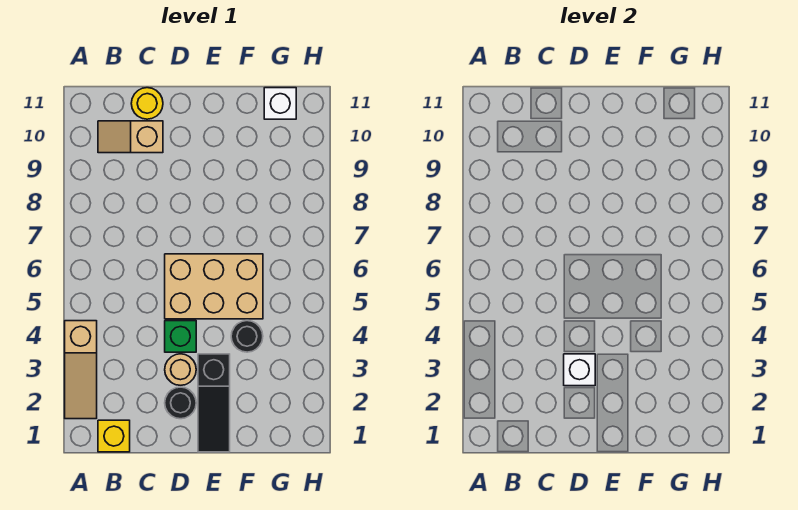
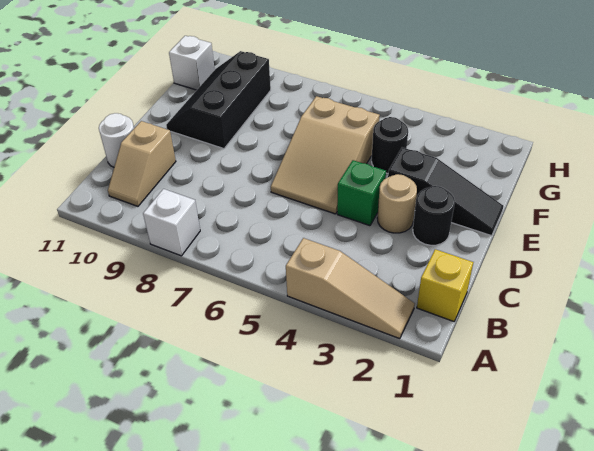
yellow round brick C11 level 1 -> white round brick C11 level 1
white brick D3 level 2 -> white brick A8 level 1
tan brick D5:F6 level 1 -> tan slope D5:F6 level 1 top F
none -> black slope E9:G10 level 1 top 9

